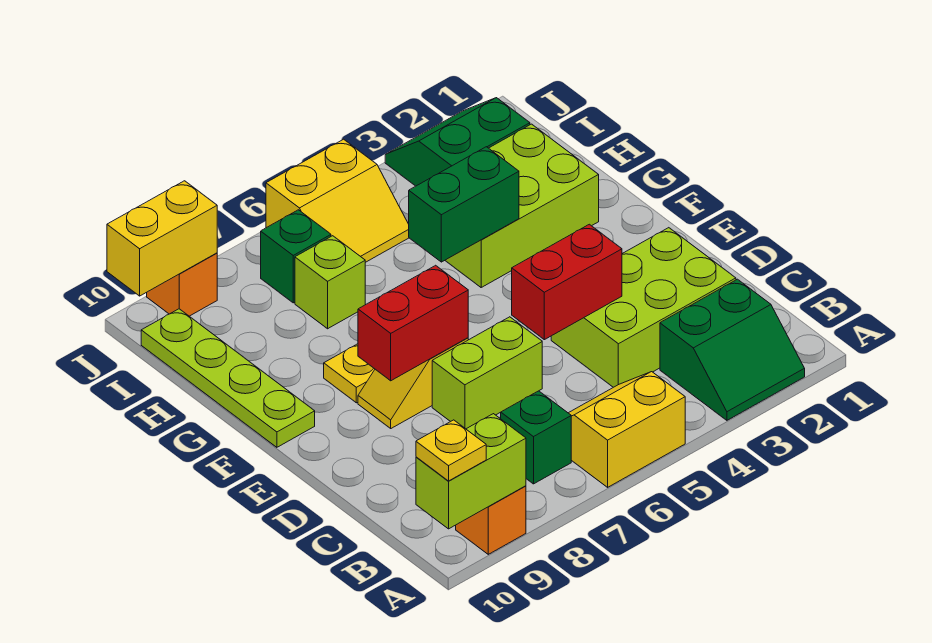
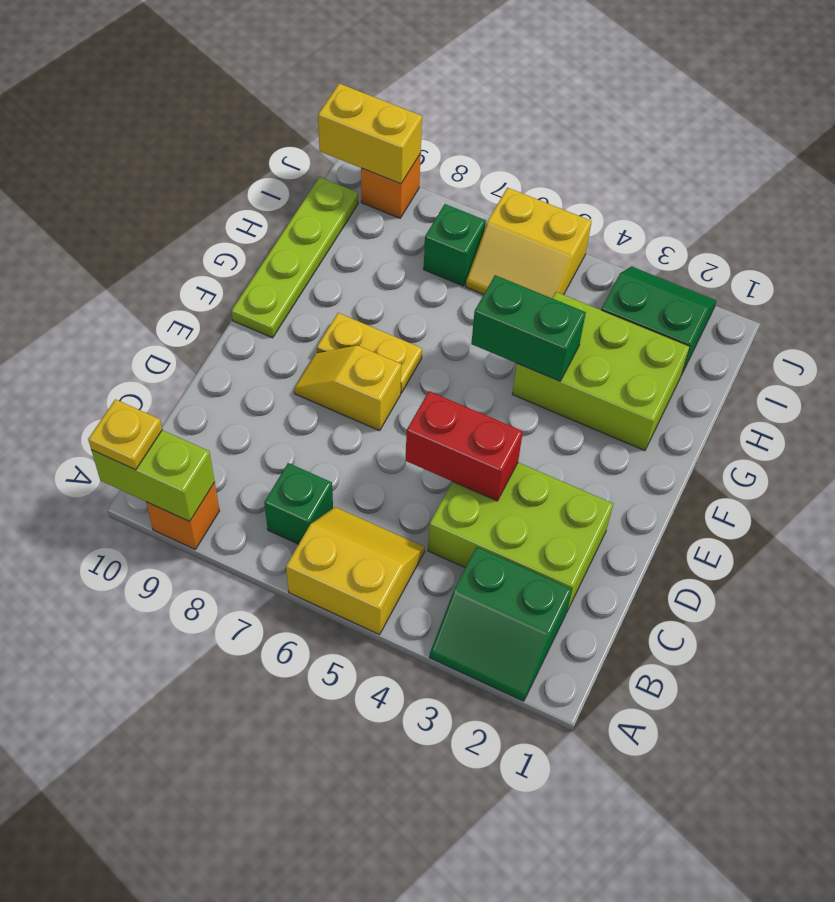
lime brick D6:D7 level 1 -> none
red brick E7:E8 level 2 -> none
lime brick H7 level 1 -> none

